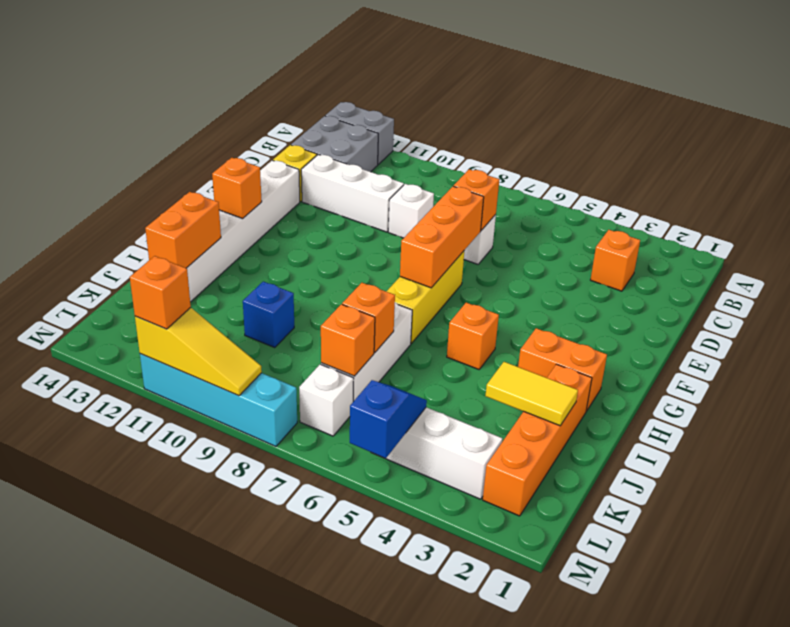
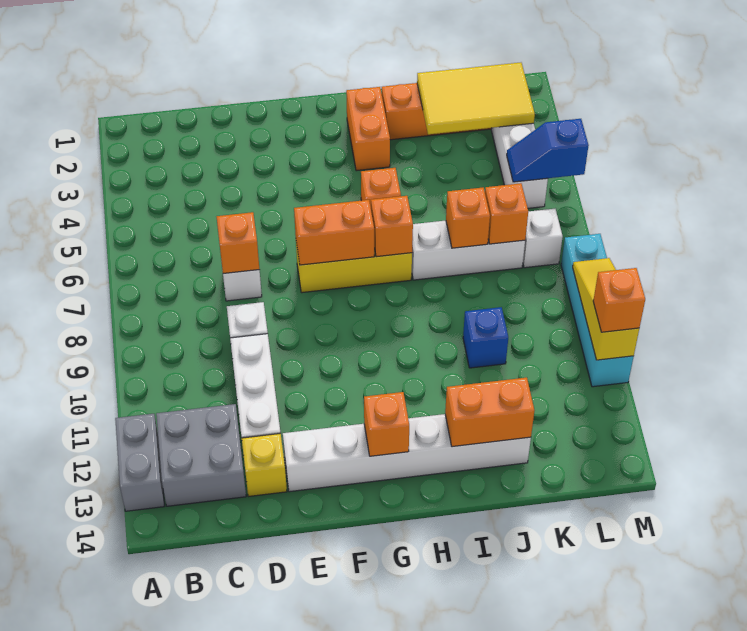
orange brick C3 level 1 -> orange brick H7 level 2
orange brick E7:G7 level 2 -> orange brick F7:G7 level 2
yellow tile J2:J3 level 2 -> yellow tile J2:L3 level 2

